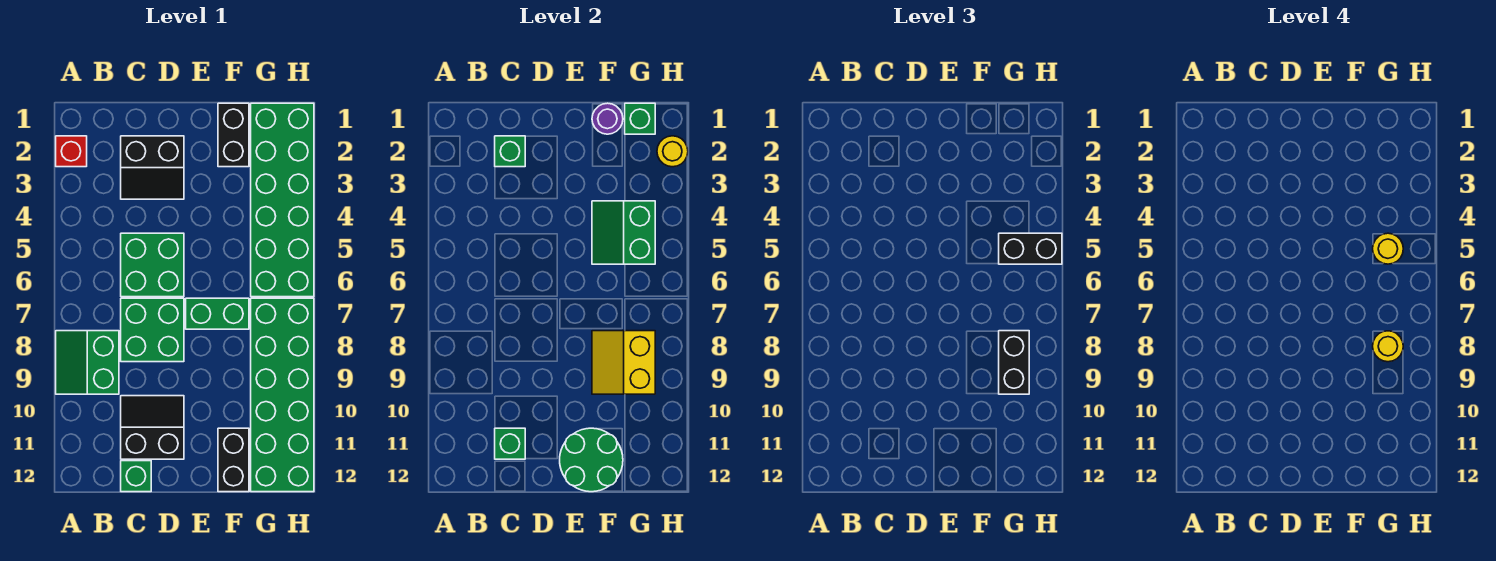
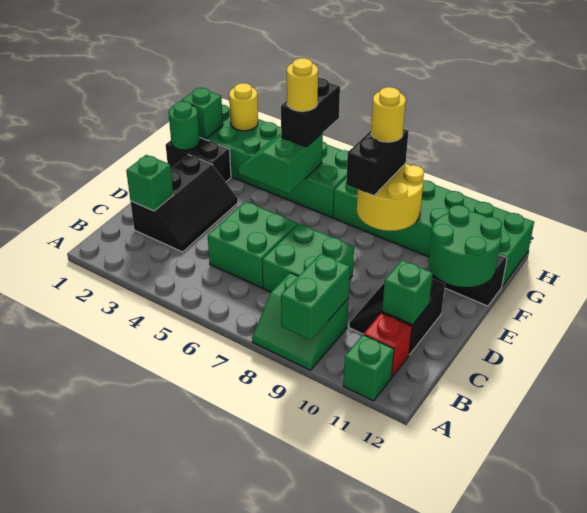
red brick A2 level 1 -> red brick B11 level 1
black slope C2:D3 level 1 top 2 -> black slope C2:E3 level 1 top 2
green brick C12 level 1 -> green brick A11 level 1
green brick E7:F7 level 1 -> green brick A9:B9 level 2
purple round brick F1 level 2 -> green round brick F1 level 2
green slope F4:G5 level 2 top G -> green slope F4:G5 level 2 top 5
yellow slope F8:G9 level 2 top G -> yellow round brick F8:G9 level 2
black brick G8:G9 level 3 -> black brick F8:G8 level 3

